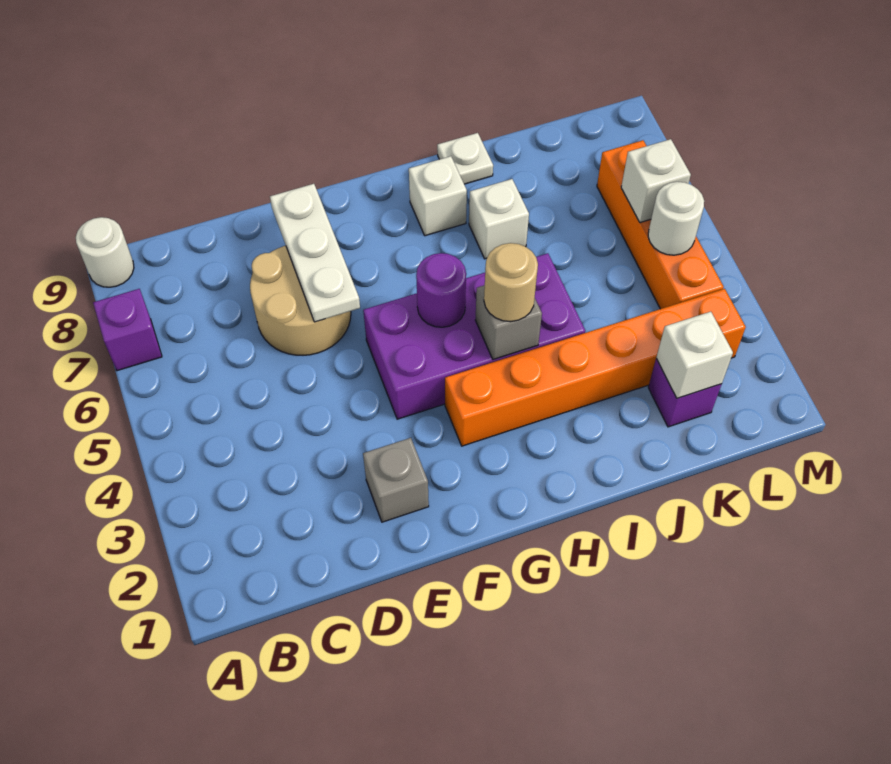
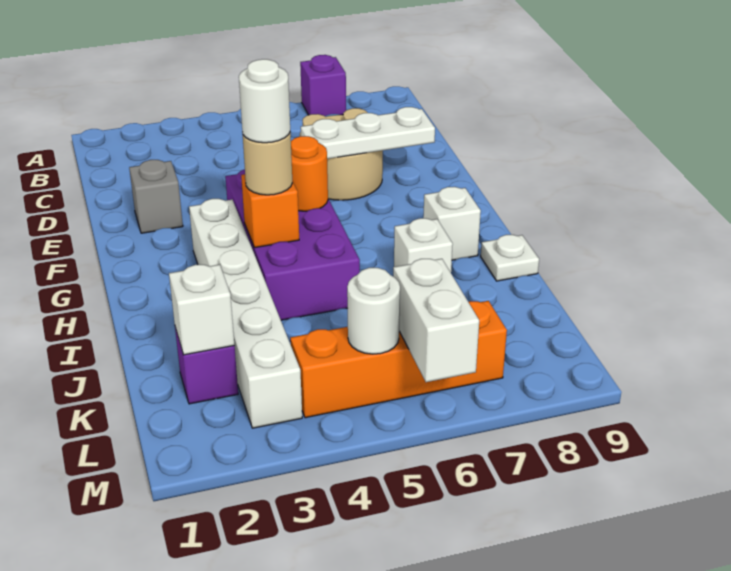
white round brick A9 level 1 -> white round brick H4 level 4
orange brick G3:L3 level 1 -> white brick G3:L3 level 1
purple round brick G5 level 2 -> orange round brick G5 level 2
grey brick H4 level 2 -> orange brick H4 level 2
white brick L6 level 2 -> white brick L6:M6 level 2

